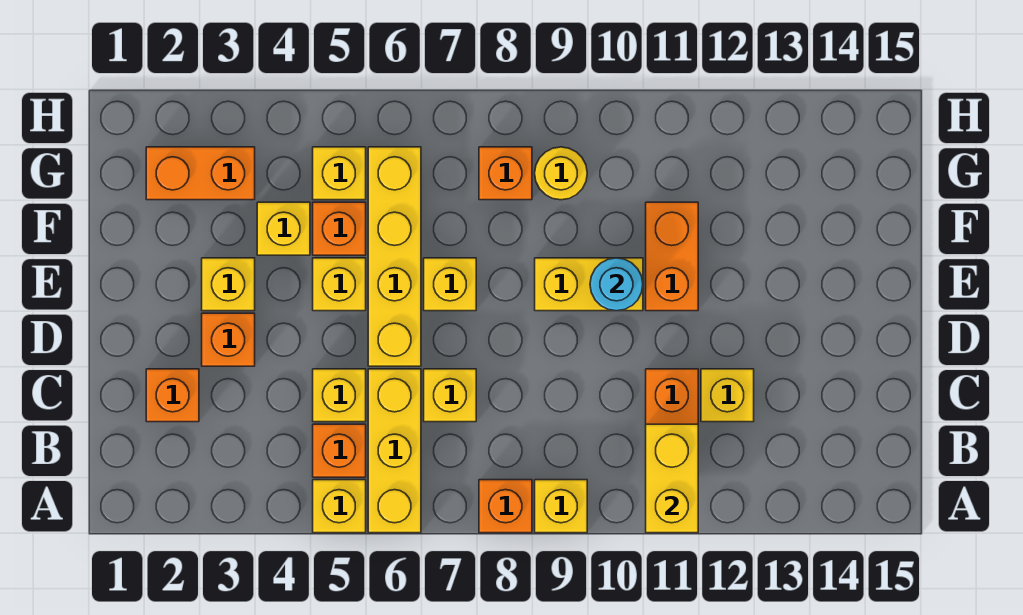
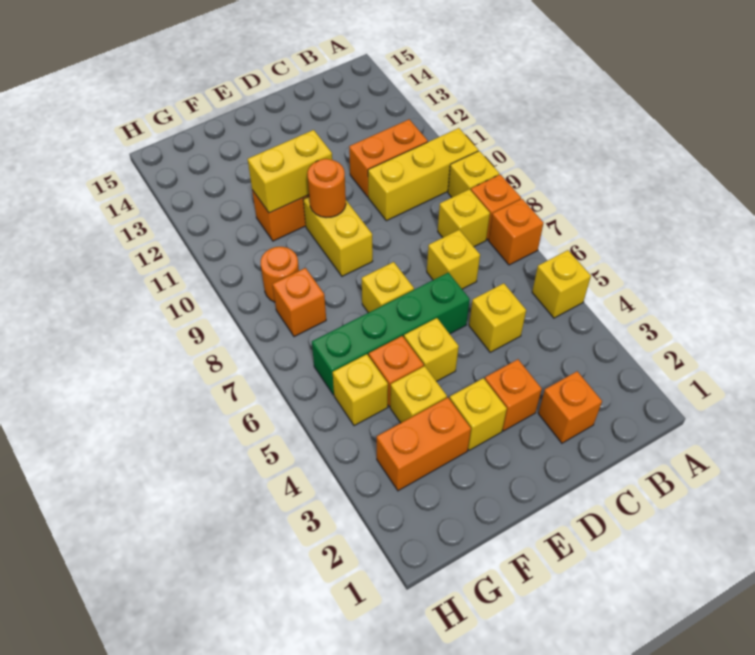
yellow brick A6:C6 level 1 -> yellow brick A10:C10 level 1
yellow brick A11:B11 level 2 -> yellow brick E11:F11 level 2
orange brick B5 level 1 -> orange brick A7 level 1
yellow brick C12 level 1 -> yellow brick B8 level 1
yellow brick D6:G6 level 1 -> green brick D6:G6 level 1
cyan round brick E10 level 2 -> orange round brick E10 level 2
orange brick G2:G3 level 1 -> orange brick F3:G3 level 1
yellow round brick G9 level 1 -> orange round brick G9 level 1

